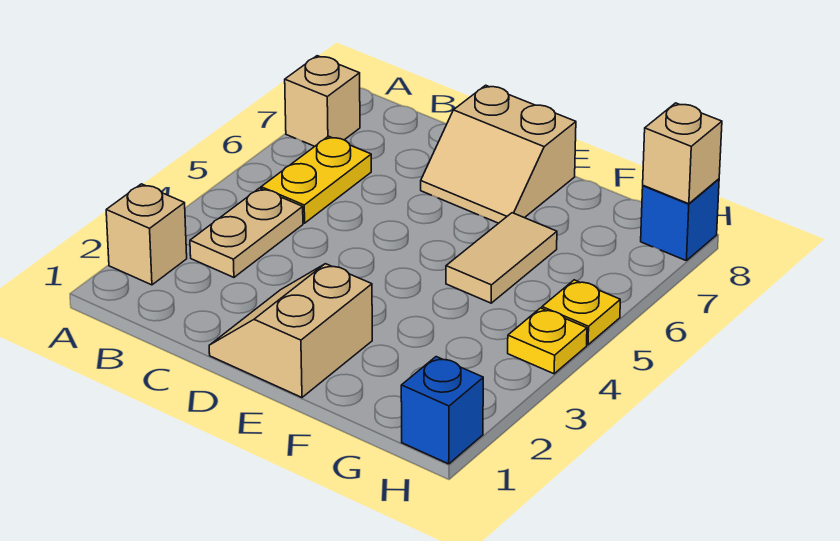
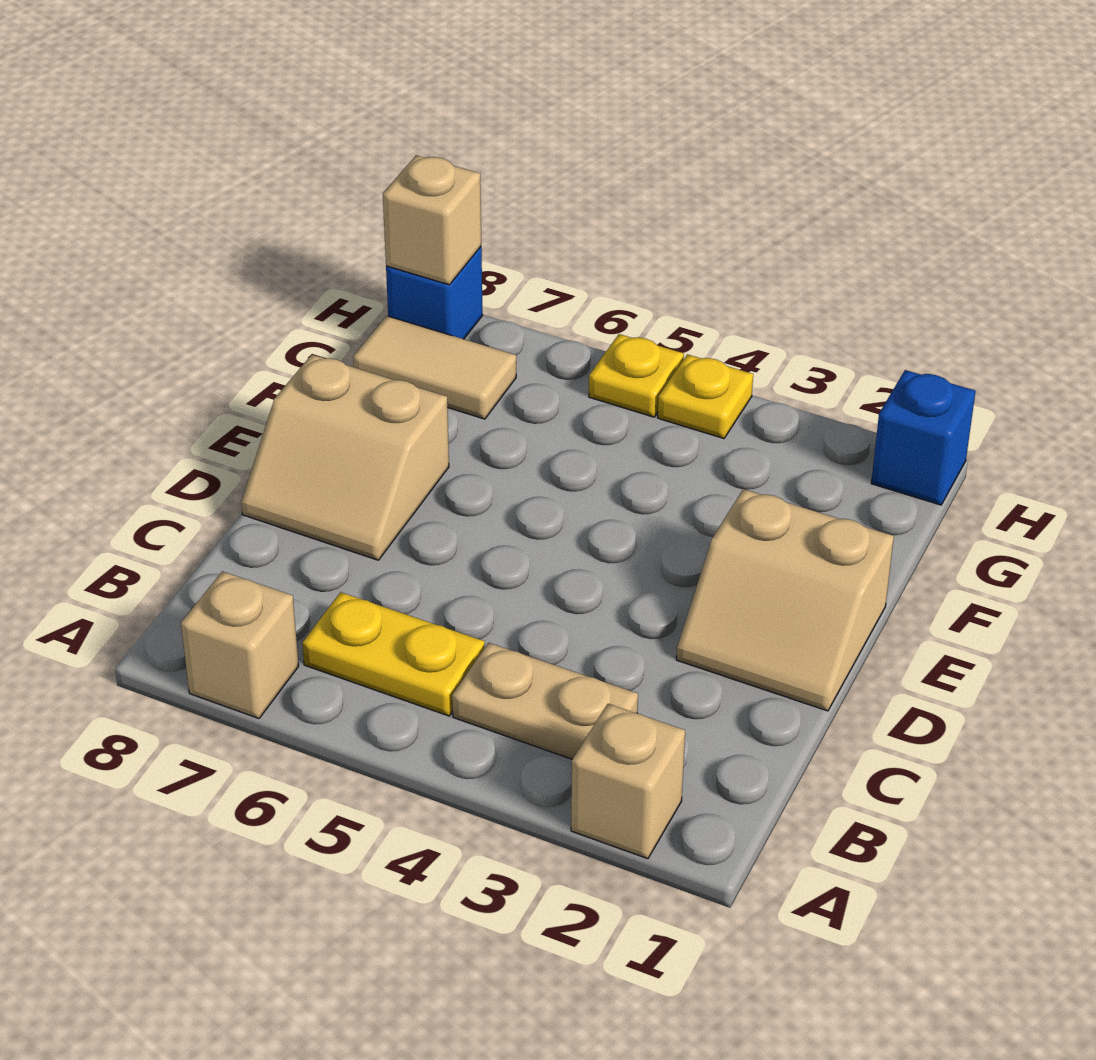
tan slope D7:E8 level 1 top 8 -> tan slope D7:E8 level 1 top E
tan tile F5:F6 level 1 -> tan tile G7:G8 level 1

